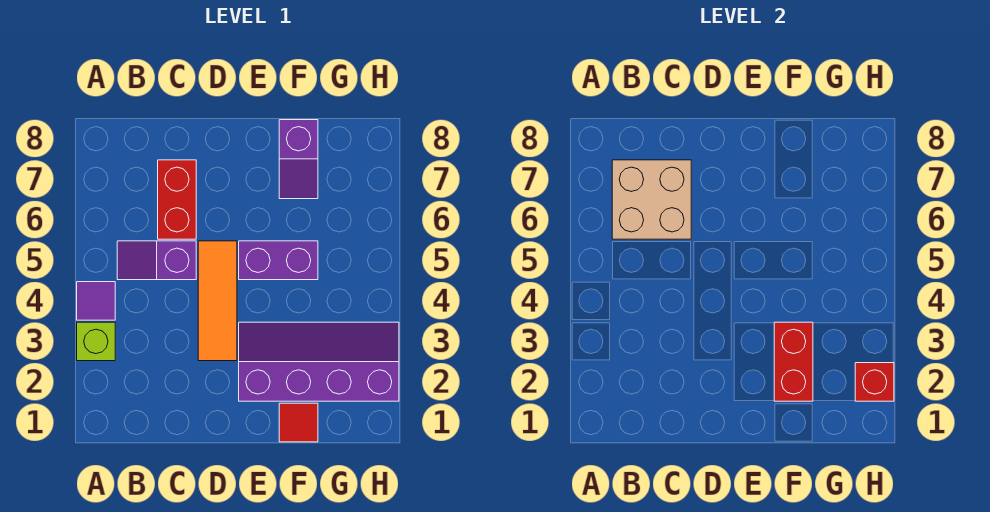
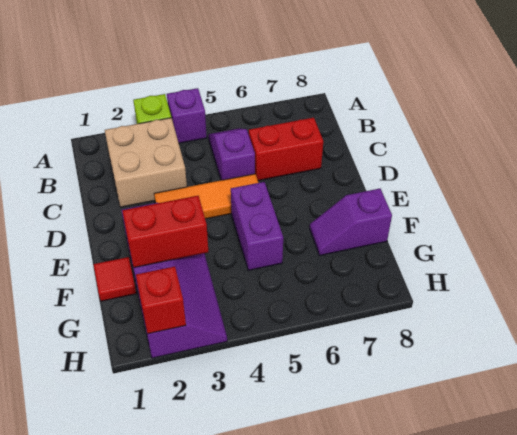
purple tile A4 level 1 -> purple brick A4 level 1
tan brick B6:C7 level 2 -> tan brick B2:C3 level 1

